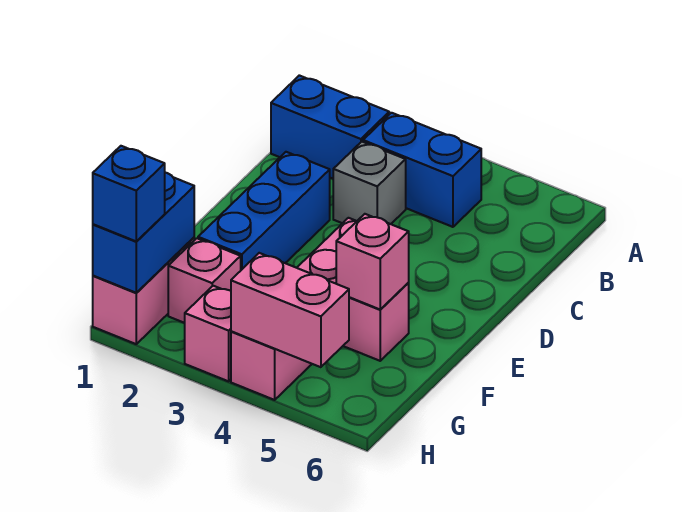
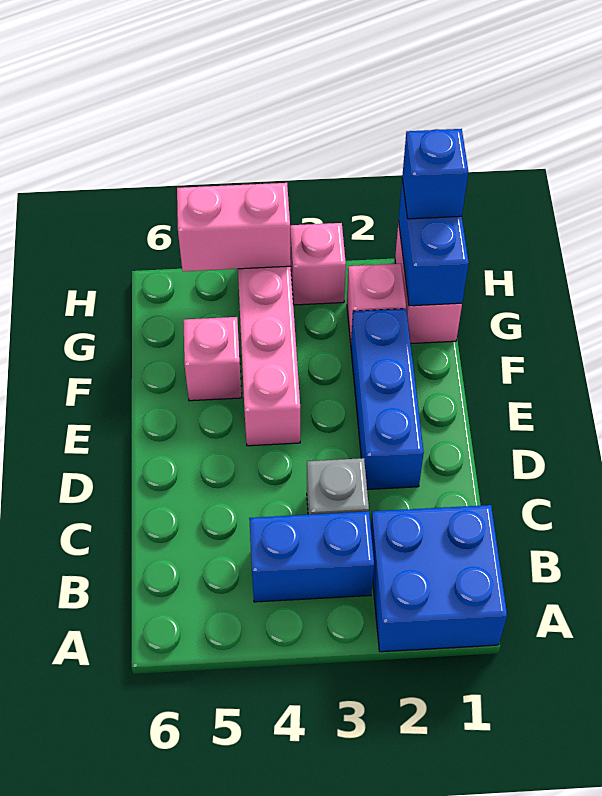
blue brick B1:B2 level 1 -> blue brick A1:B2 level 1
pink brick F5 level 2 -> none

